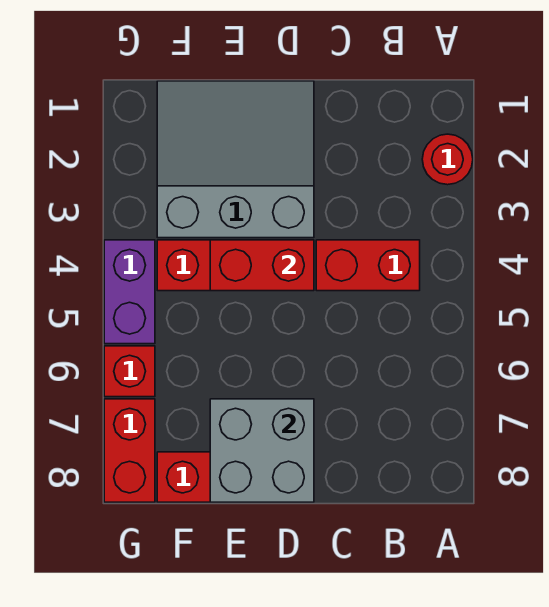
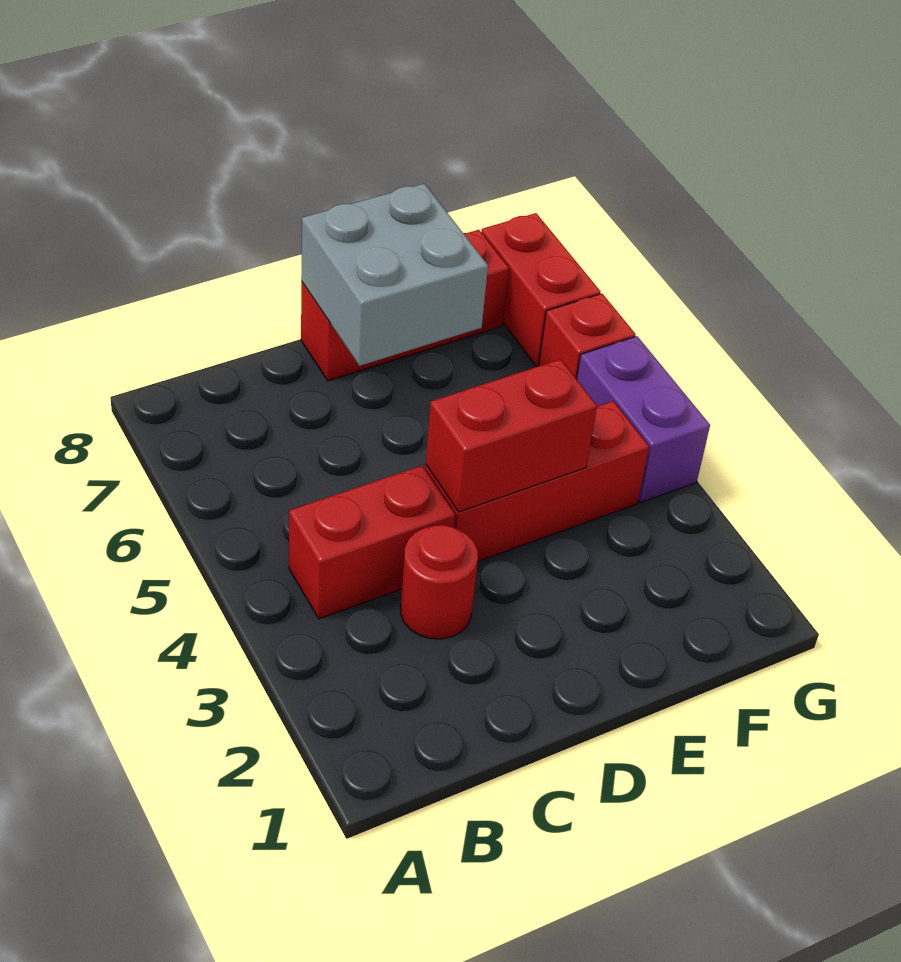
red round brick A2 level 1 -> red round brick C3 level 1
grey slope D1:F3 level 1 top 3 -> none

